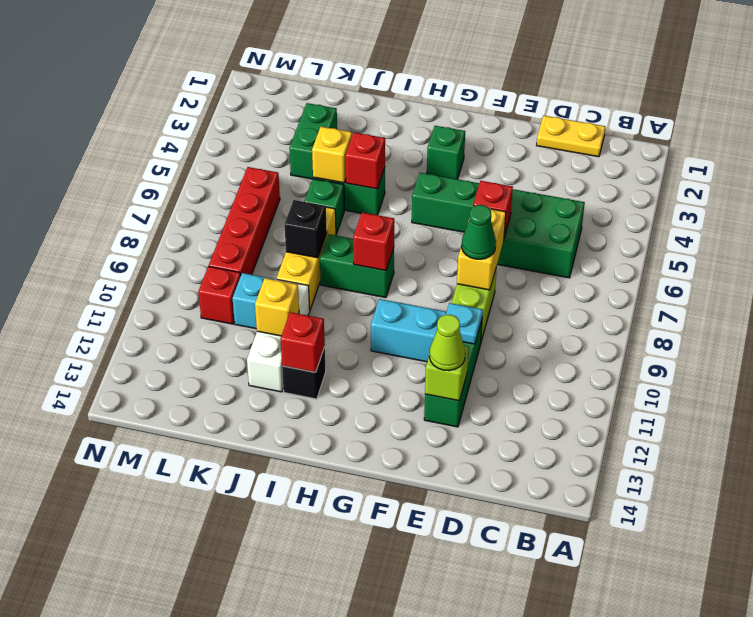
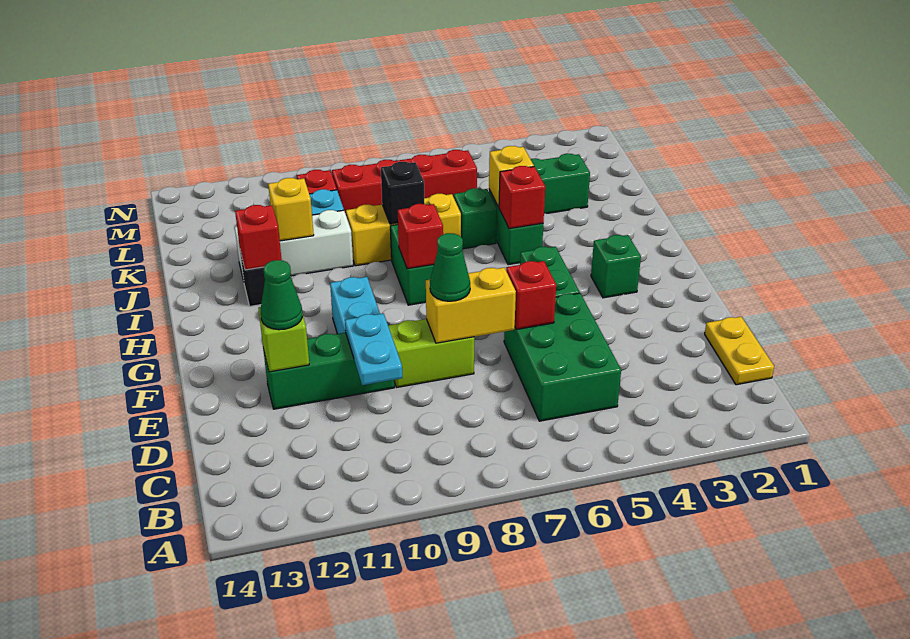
cyan plate E10 level 2 -> cyan plate D10:E10 level 2
lime cone E12 level 3 -> green cone E12 level 3

